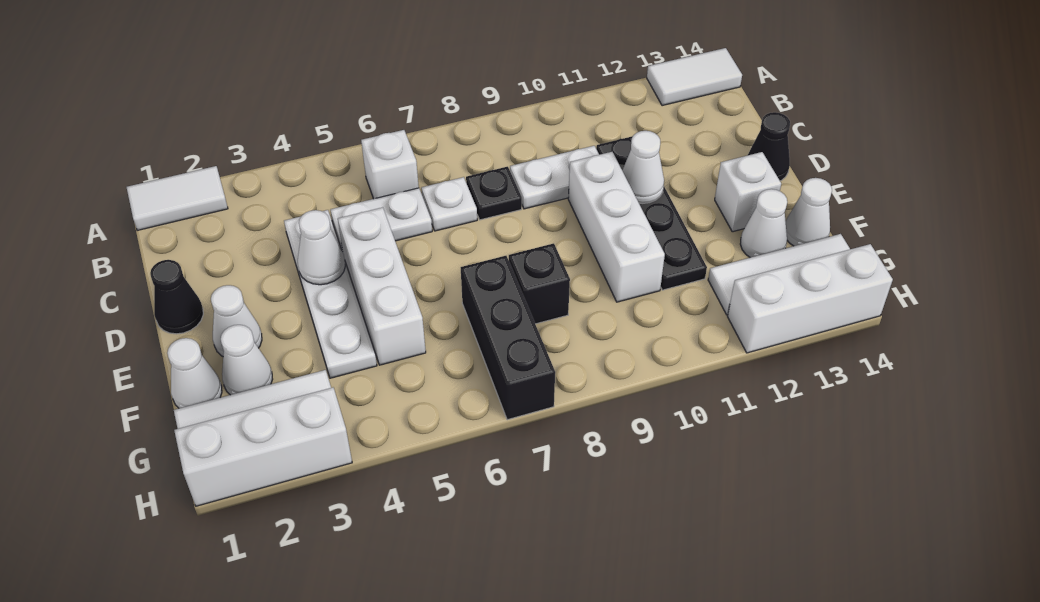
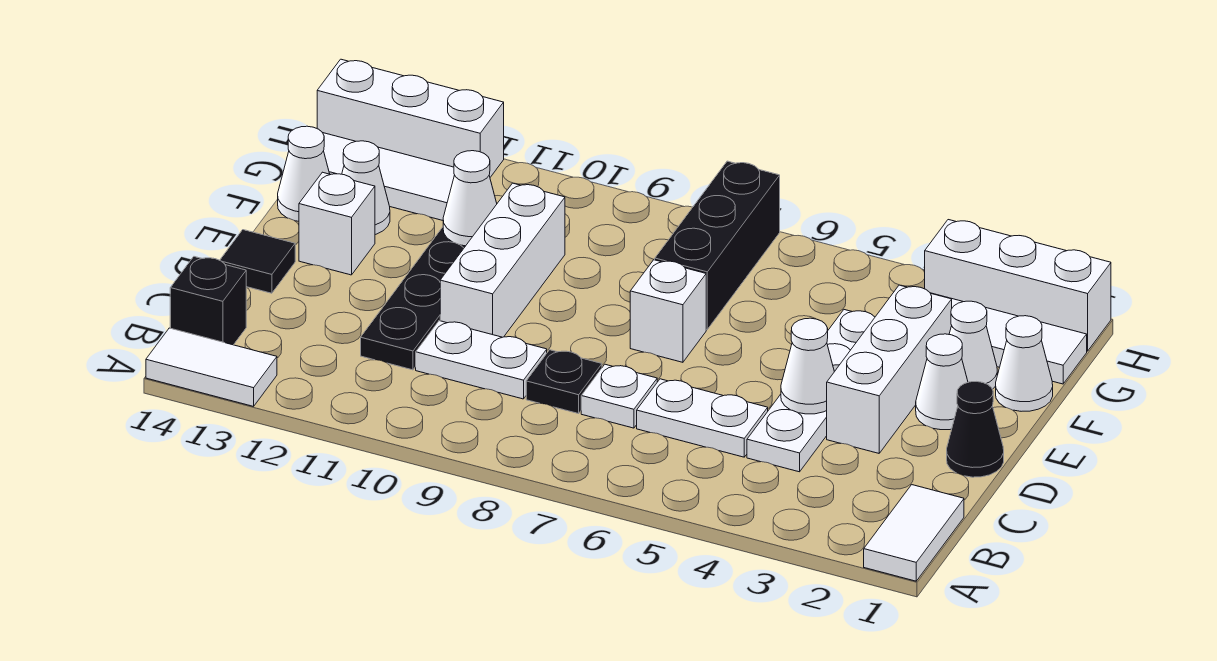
white tile A1:A2 level 1 -> white tile A1:B1 level 1
white brick B6 level 1 -> white brick E7 level 1
white brick D5:F5 level 1 -> white brick D3:F3 level 1
white cone D11 level 2 -> white cone F11 level 2
black cone D14 level 1 -> black tile D14 level 1
black brick F8 level 1 -> black brick B14 level 1

